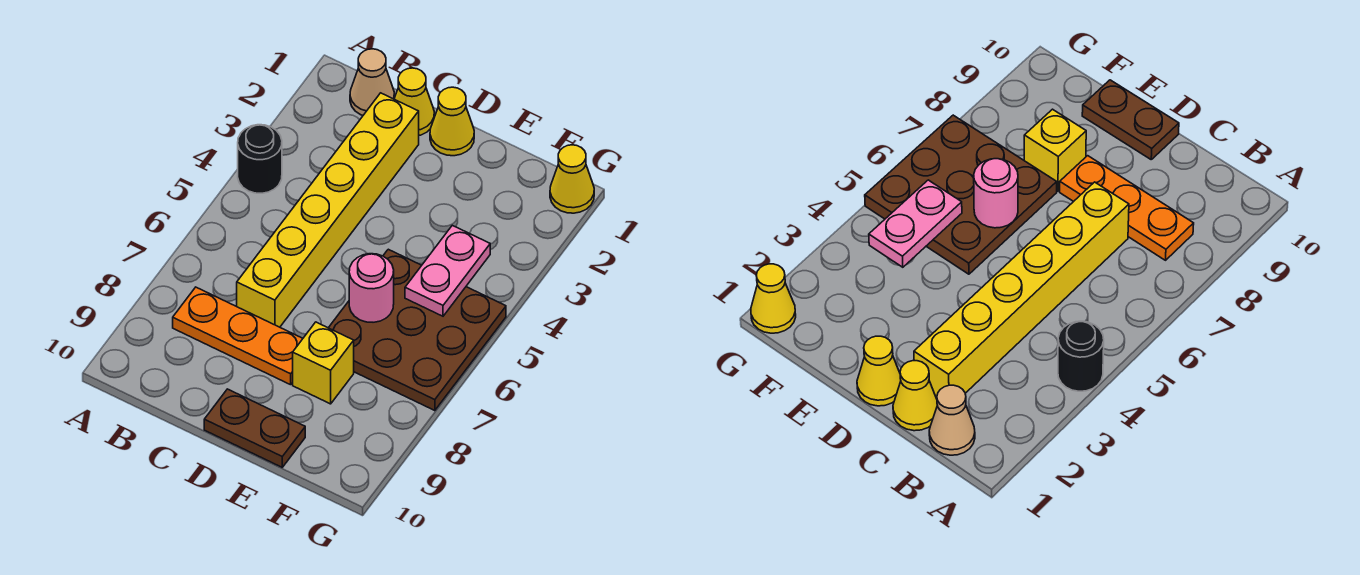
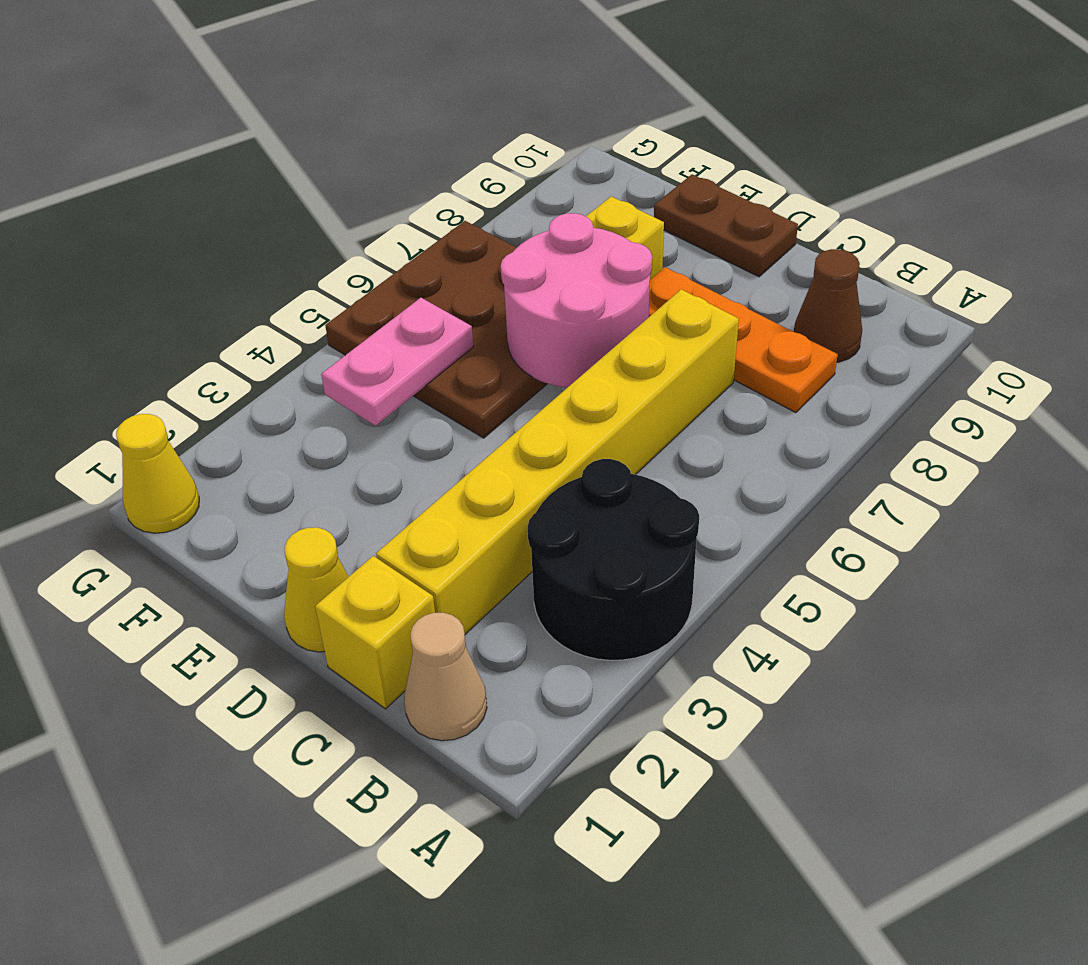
black round brick A4 level 1 -> black round brick A3:B4 level 1
none -> brown cone B9 level 1
yellow cone C1 level 1 -> yellow brick C1 level 1
pink round brick E6 level 2 -> pink round brick D6:E7 level 2

